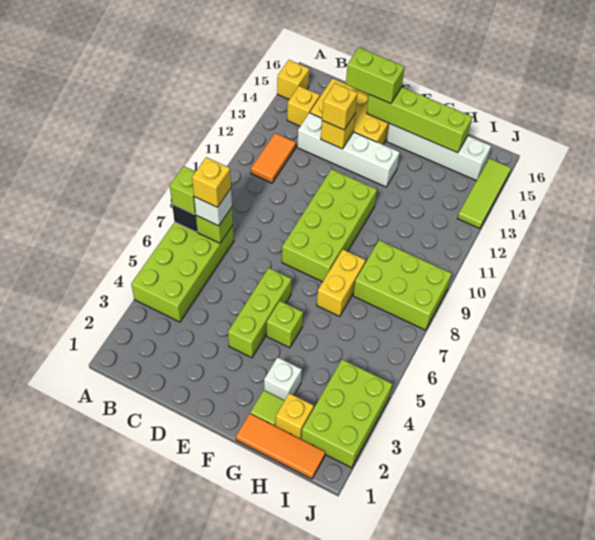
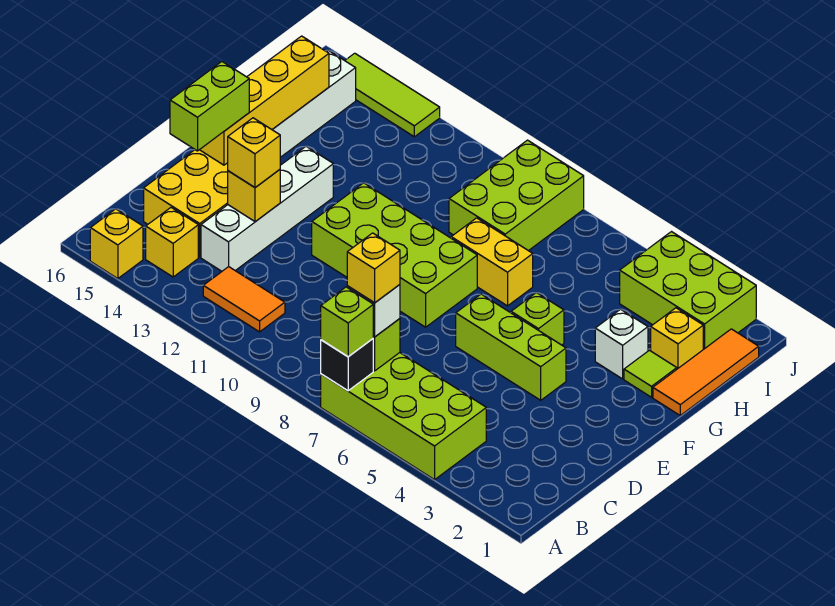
lime brick E15:H15 level 2 -> yellow brick E15:H15 level 2

